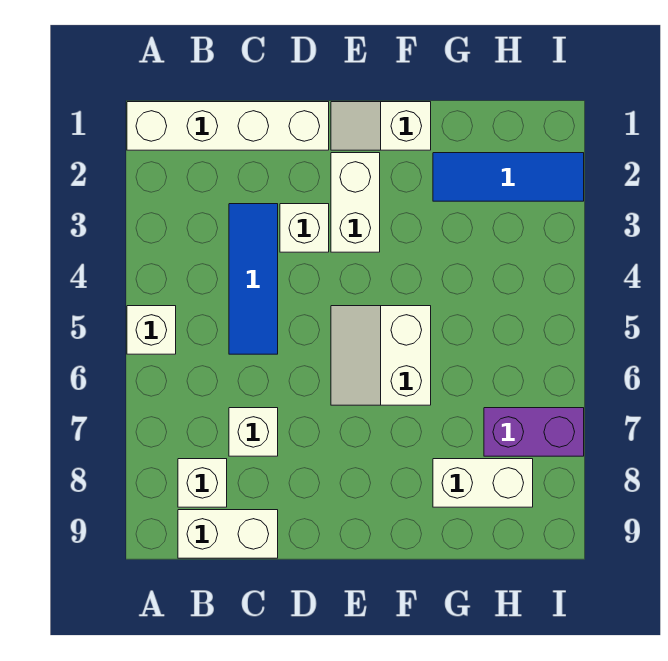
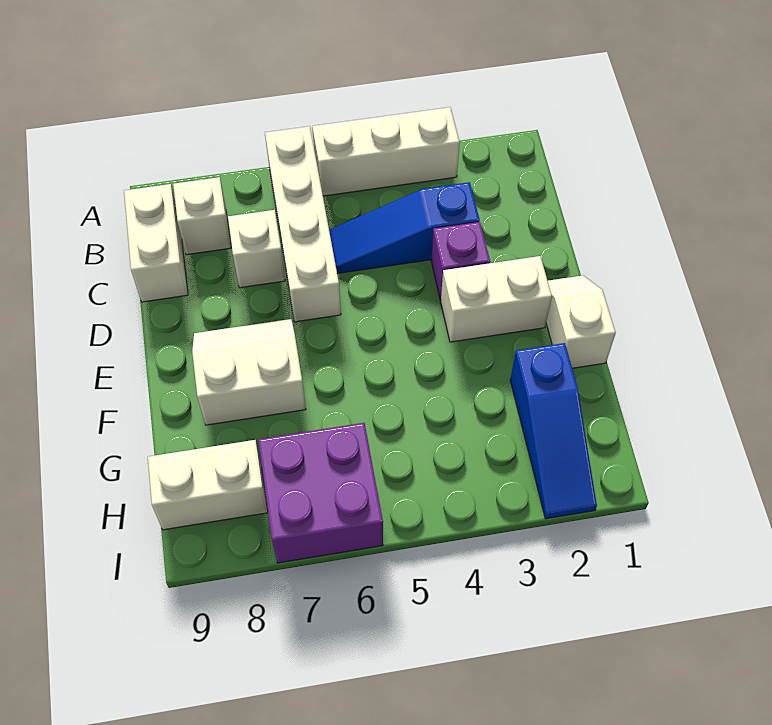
white brick A1:D1 level 1 -> white brick A6:D6 level 1
white brick A5 level 1 -> white brick A3:A5 level 1
blue tile C3:C5 level 1 -> blue slope C3:C5 level 1 top 3
white brick D3 level 1 -> purple brick D3 level 1
white slope E5:F6 level 1 top F -> white slope E7:F8 level 1 top F
blue tile G2:I2 level 1 -> blue slope G2:I2 level 1 top G
white brick G8:H8 level 1 -> white brick H8:H9 level 1
purple brick H7:I7 level 1 -> purple brick H6:I7 level 1

